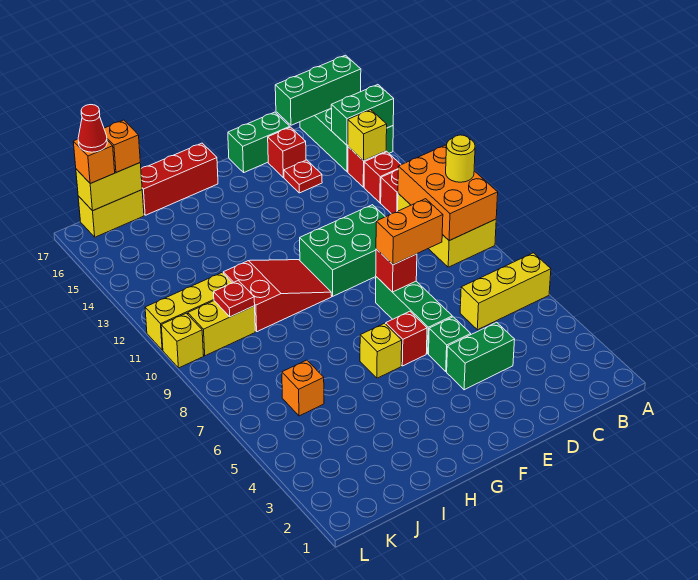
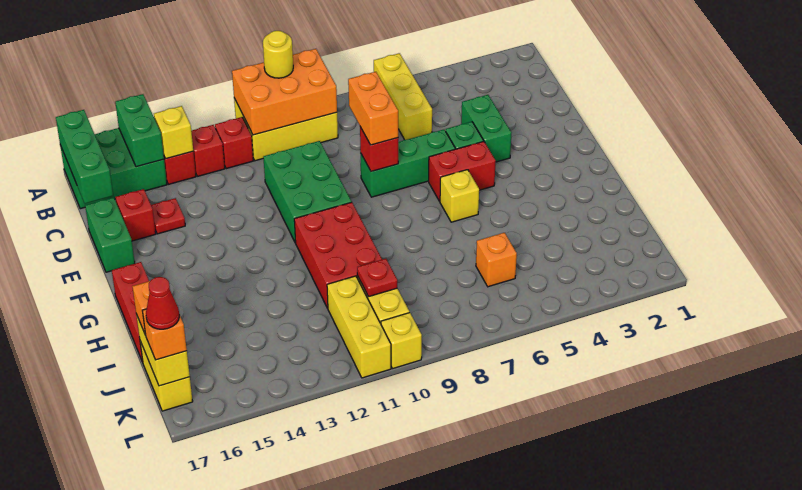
red brick F6 level 1 -> red brick F5:F6 level 1
red slope G10:I11 level 1 top I -> red brick G10:I11 level 1

